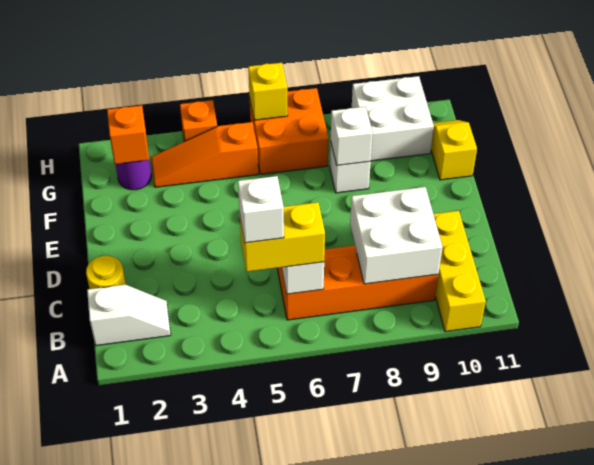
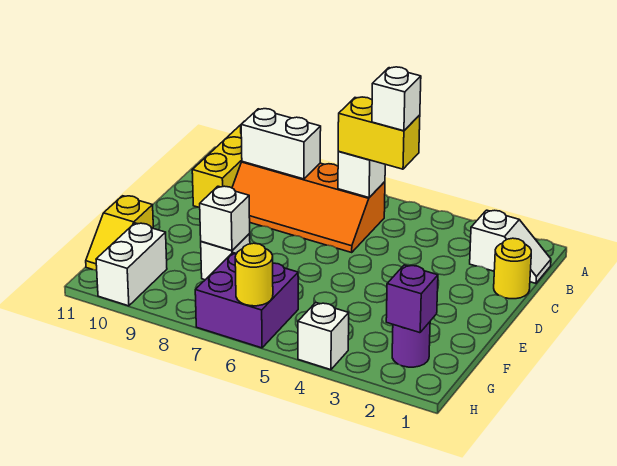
white slope B1:B2 level 1 top 1 -> white slope B1:B2 level 1 top 2
white brick B8:C9 level 2 -> white brick B8:B9 level 2
orange brick G2 level 2 -> purple brick G2 level 2
orange slope G3:G5 level 1 top 5 -> none
orange brick G6:H7 level 1 -> purple brick G6:H7 level 1
white brick G9:H10 level 1 -> white brick G10:H10 level 1
orange brick H4 level 1 -> white brick H4 level 1
yellow brick H6 level 2 -> yellow round brick H6 level 2

